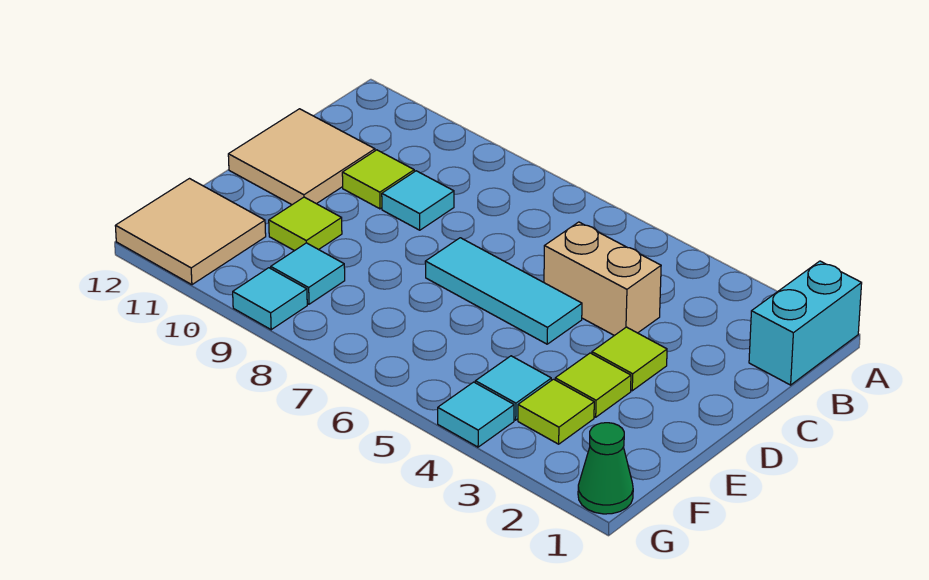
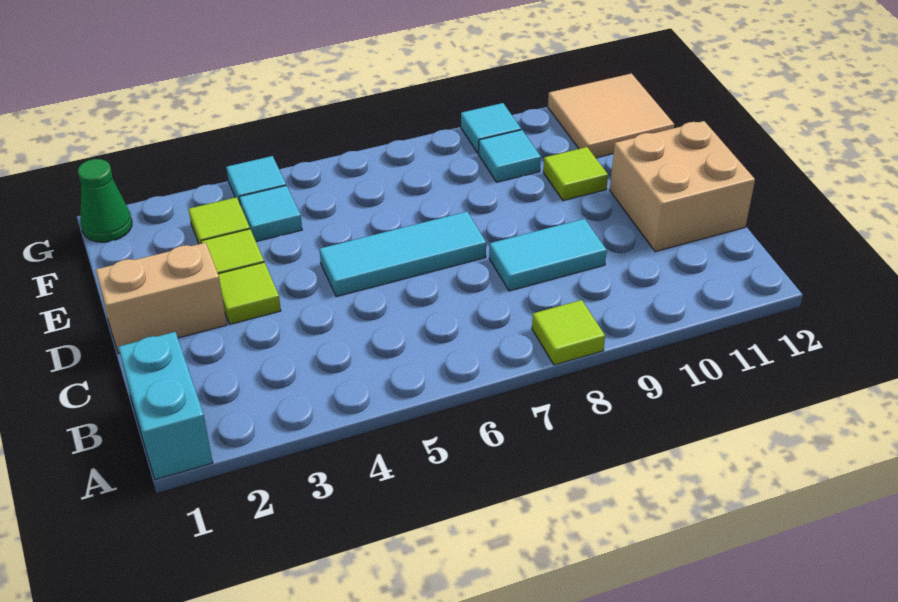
tan brick C4:C5 level 1 -> tan brick D1:D2 level 1
cyan tile C9 level 1 -> cyan tile C8:C9 level 1
lime tile C10 level 1 -> lime tile A8 level 1
tan tile C11:D12 level 1 -> tan brick C11:D12 level 1

